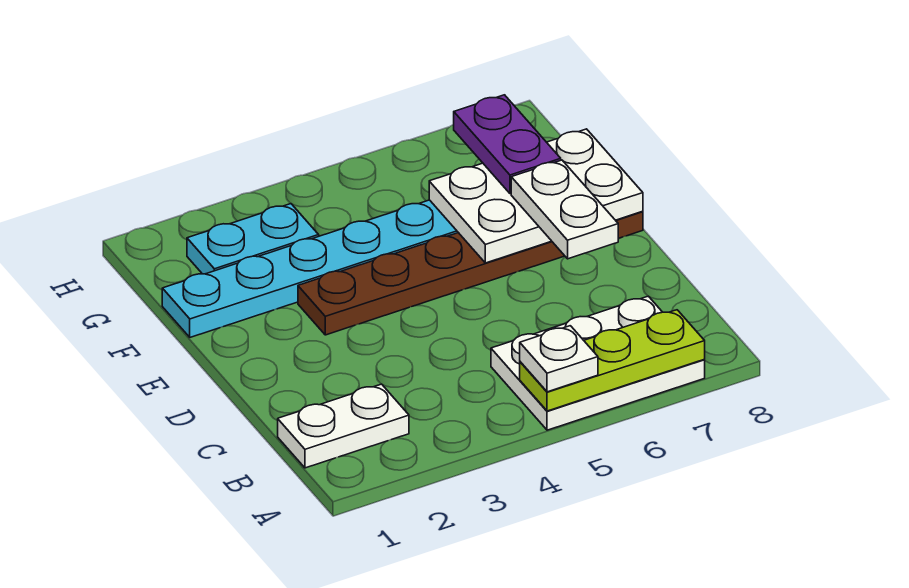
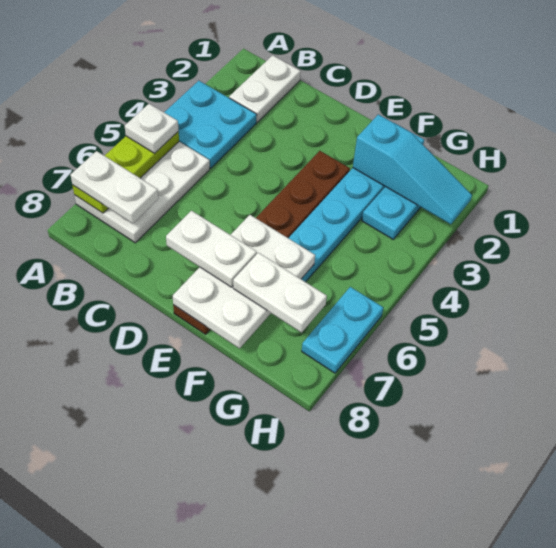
none -> cyan plate A3:B4 level 1
none -> white plate A7:B7 level 3
none -> cyan slope F2:H2 level 2 top F
purple plate F7:G7 level 3 -> white plate F7:G7 level 3
none -> cyan plate H6:H7 level 1

